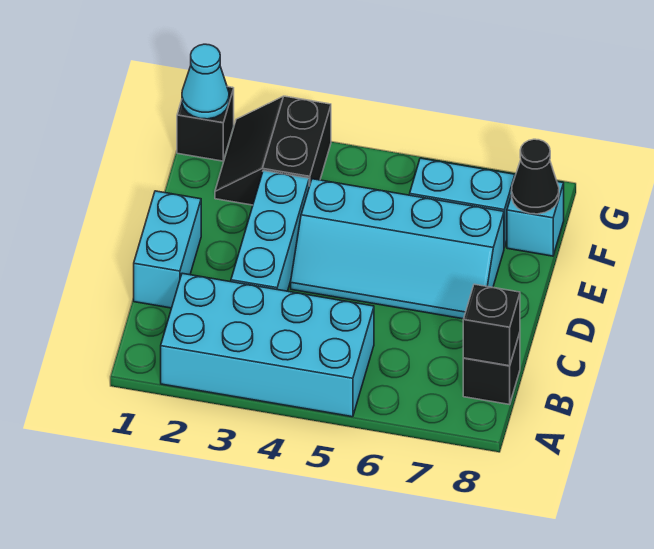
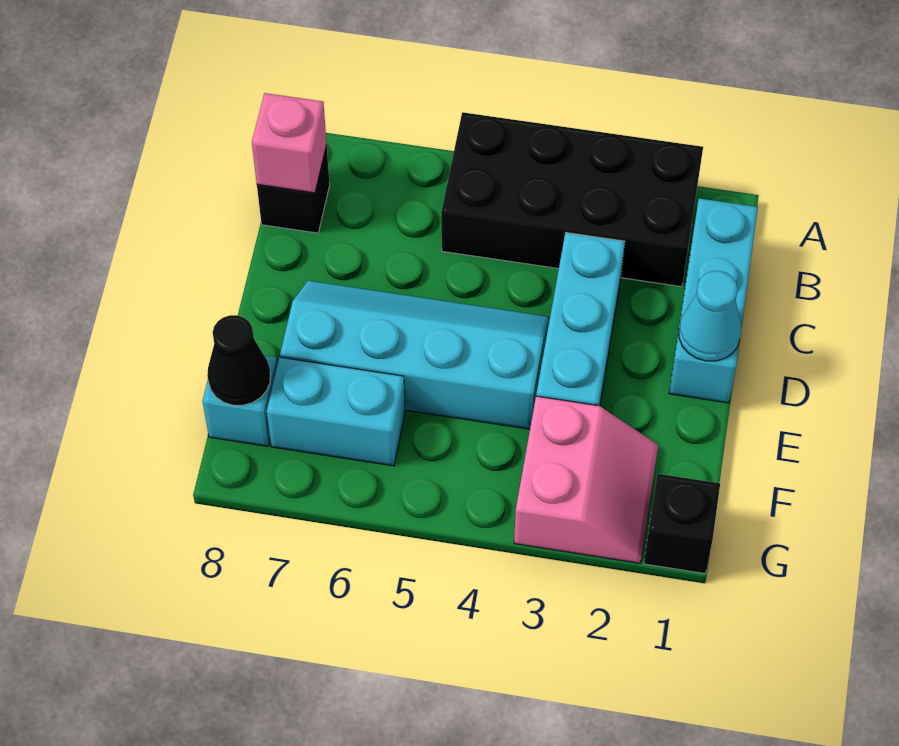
cyan brick A2:B5 level 1 -> black brick A2:B5 level 1
black brick B8 level 2 -> pink brick B8 level 2
cyan brick C1:D1 level 1 -> cyan brick B1:D1 level 1
black slope F2:G3 level 1 top 3 -> pink slope F2:G3 level 1 top 3
cyan cone G1 level 2 -> cyan cone D1 level 2

